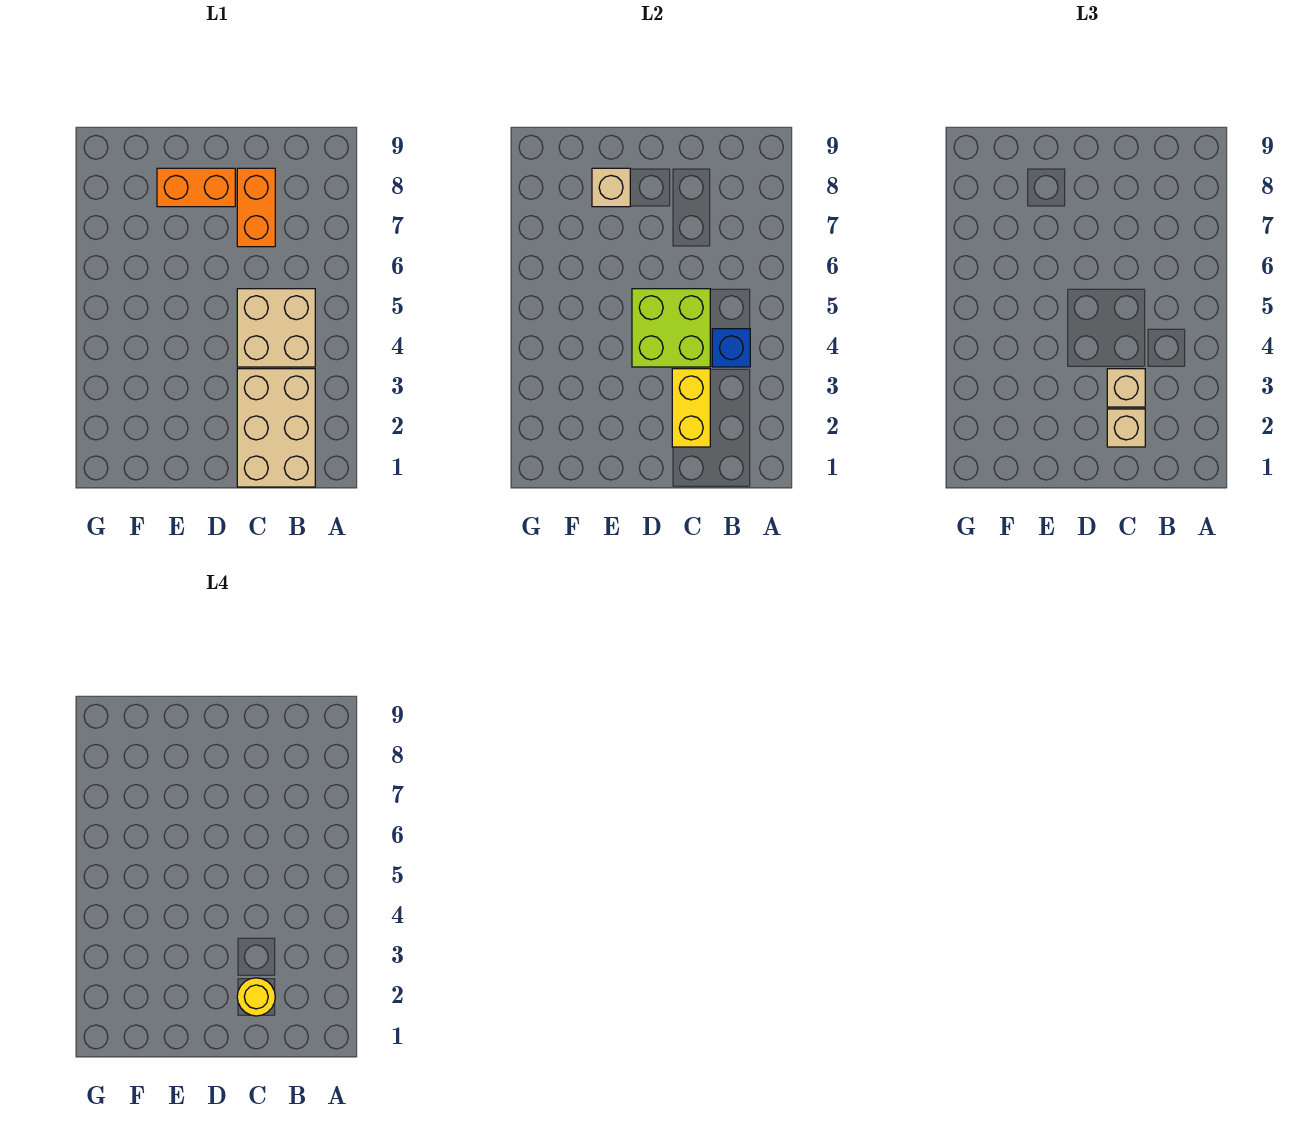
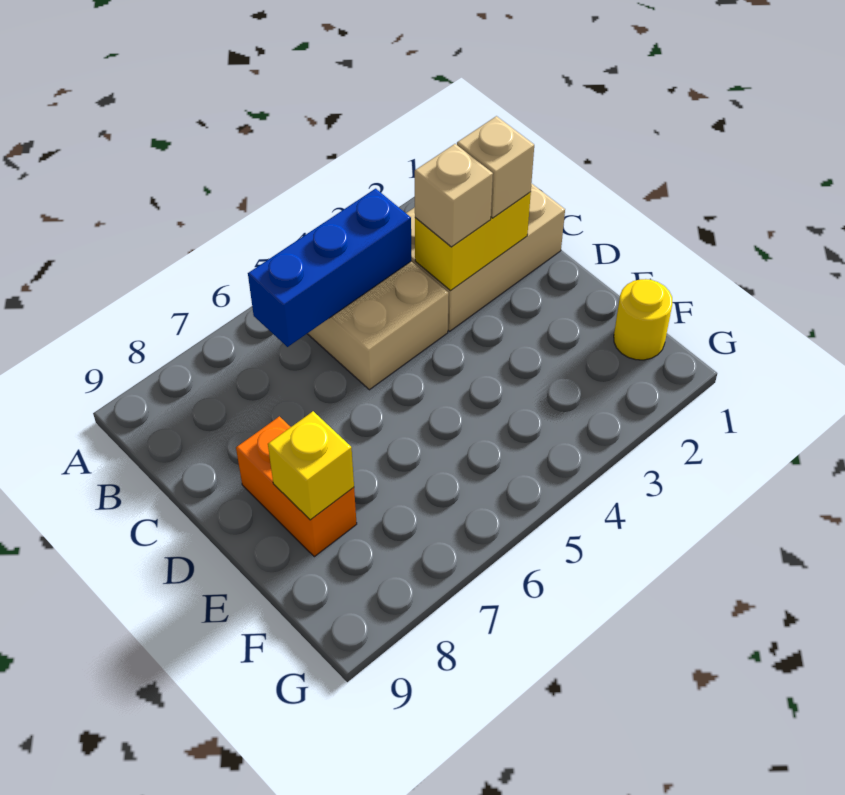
blue brick B4 level 2 -> blue brick B4:B6 level 2
yellow round brick C2 level 4 -> yellow round brick F1 level 1
lime brick C4:D5 level 2 -> none
orange brick C7:C8 level 1 -> none
tan brick E8 level 2 -> yellow brick E8 level 2

